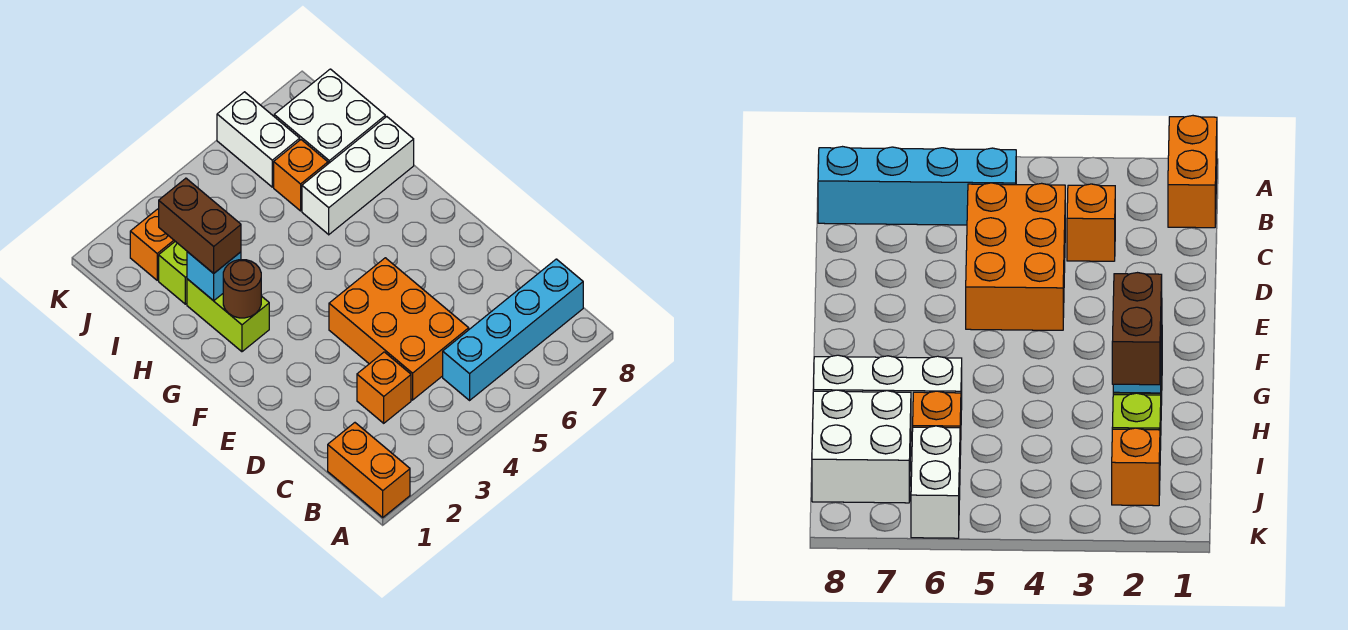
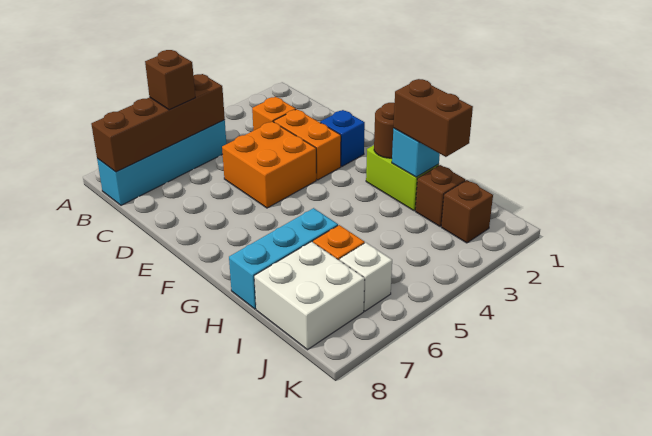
orange brick A1:B1 level 1 -> orange brick D3:E3 level 1
none -> brown brick B5:B8 level 2
none -> brown brick B6 level 3
orange brick C4:E5 level 1 -> orange brick D4:E5 level 1
none -> blue brick E2 level 1
white brick H6:H8 level 1 -> cyan brick H6:H8 level 1
lime brick I2 level 1 -> brown brick I2 level 1
orange brick J2 level 1 -> brown brick J2 level 1
white brick J6:K6 level 1 -> white brick J6 level 1

